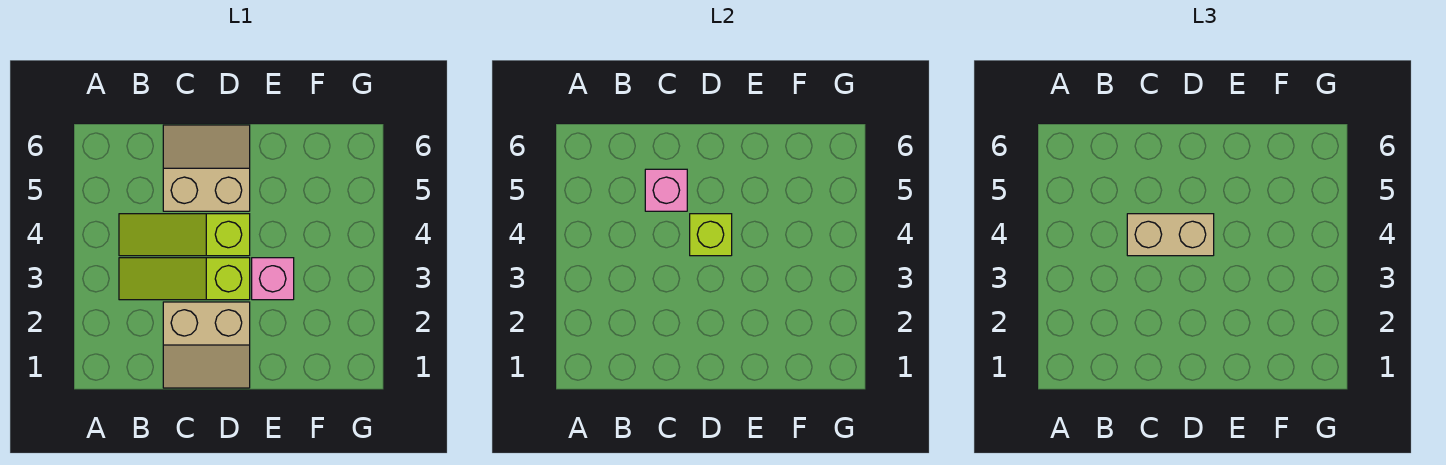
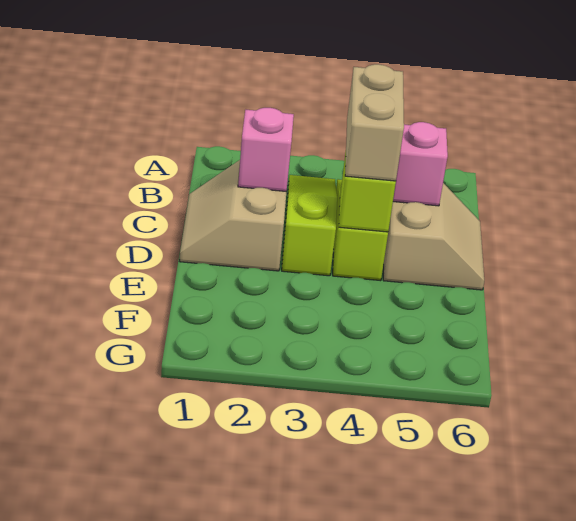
pink brick E3 level 1 -> pink brick C2 level 2

